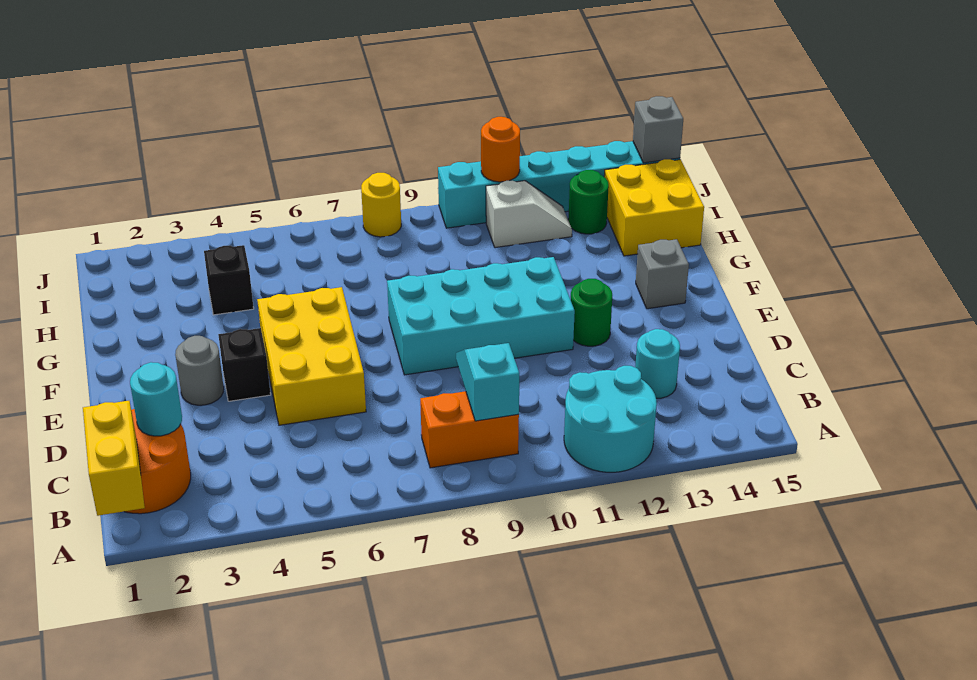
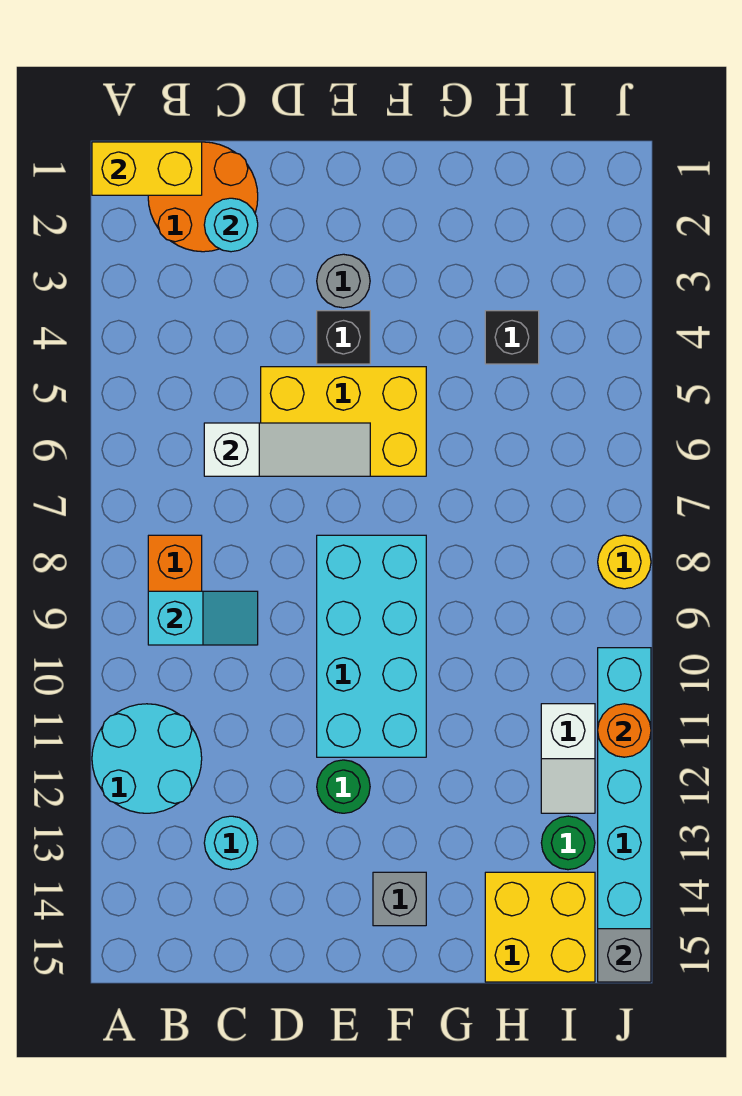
none -> white slope C6:E6 level 2 top C

